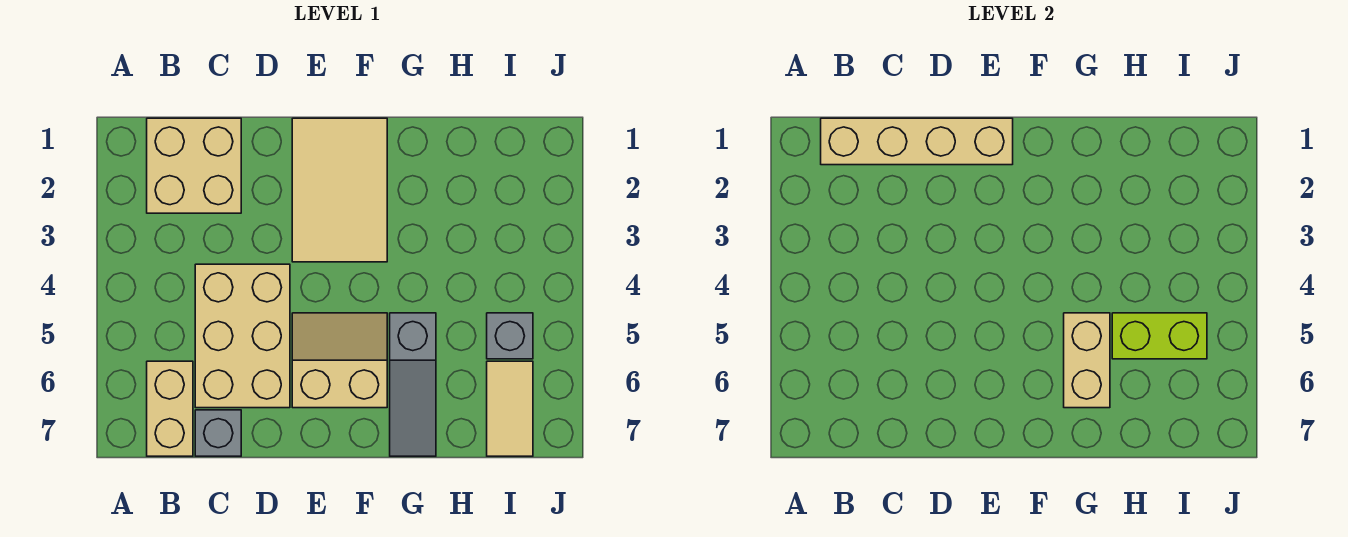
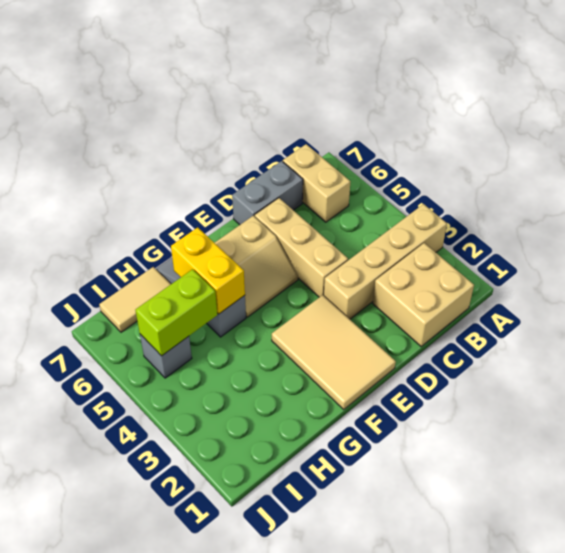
tan brick B1:E1 level 2 -> tan brick A3:D3 level 1
tan brick C4:D6 level 1 -> tan brick D4:D6 level 1
grey brick C7 level 1 -> grey brick C7:D7 level 1
tan brick G5:G6 level 2 -> yellow brick G5:G6 level 2
tan tile I6:I7 level 1 -> tan tile H7:I7 level 1

